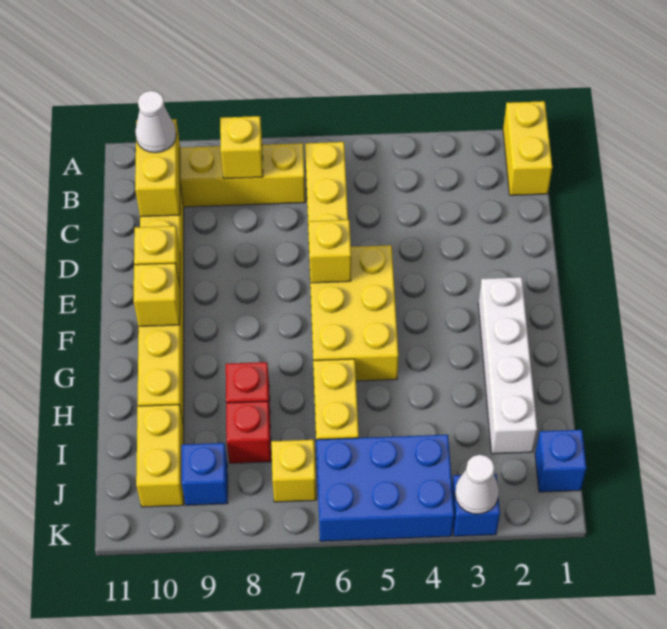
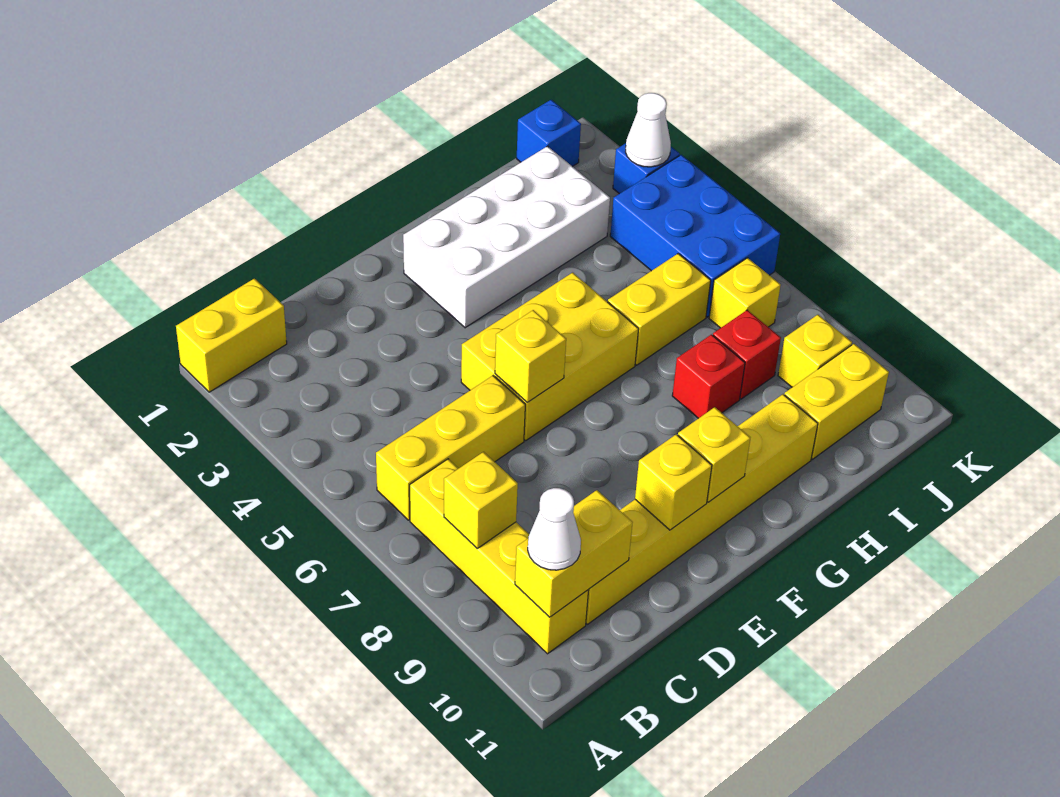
white brick F2:I2 level 1 -> white brick F2:I3 level 1
blue brick J9 level 1 -> yellow brick J9 level 1

